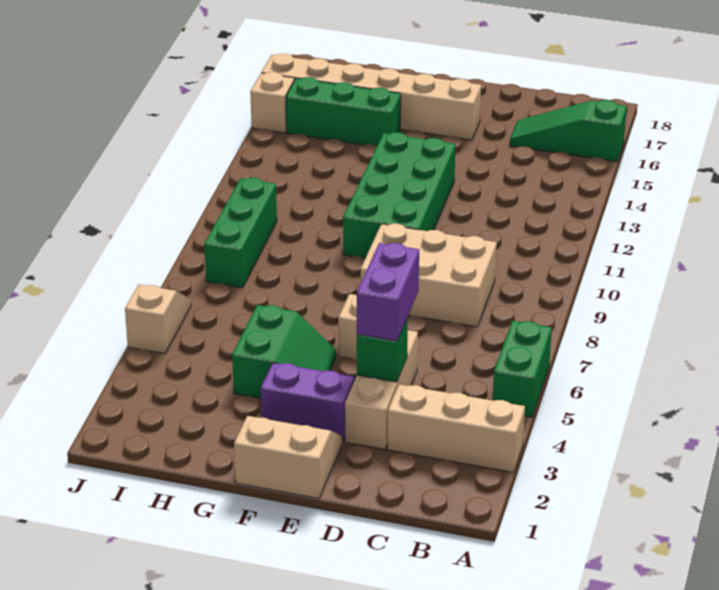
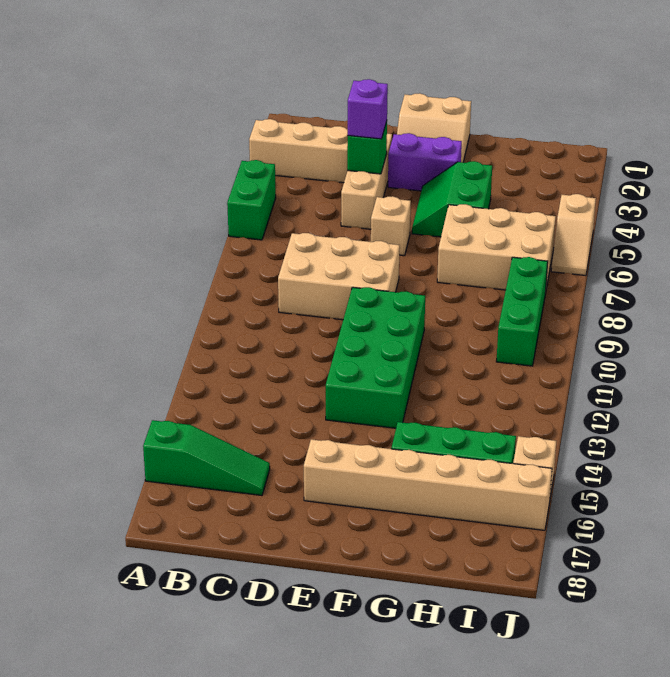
purple brick D4:D5 level 3 -> purple brick D4 level 3
none -> tan brick G6:I7 level 1

